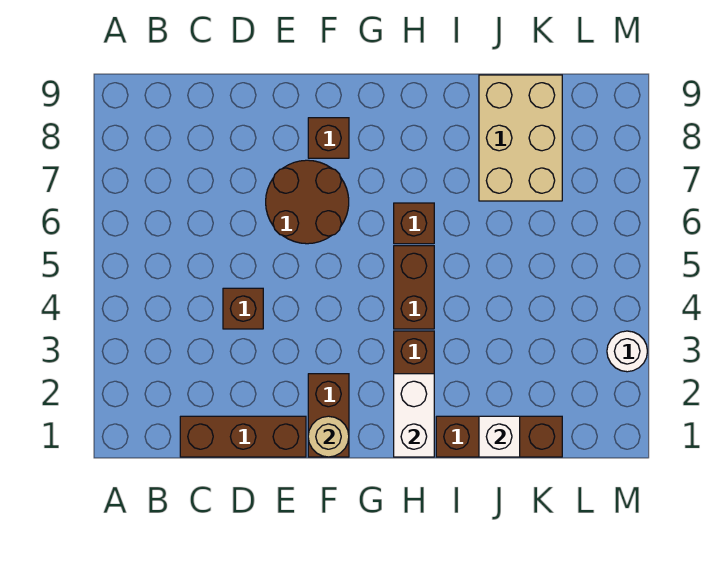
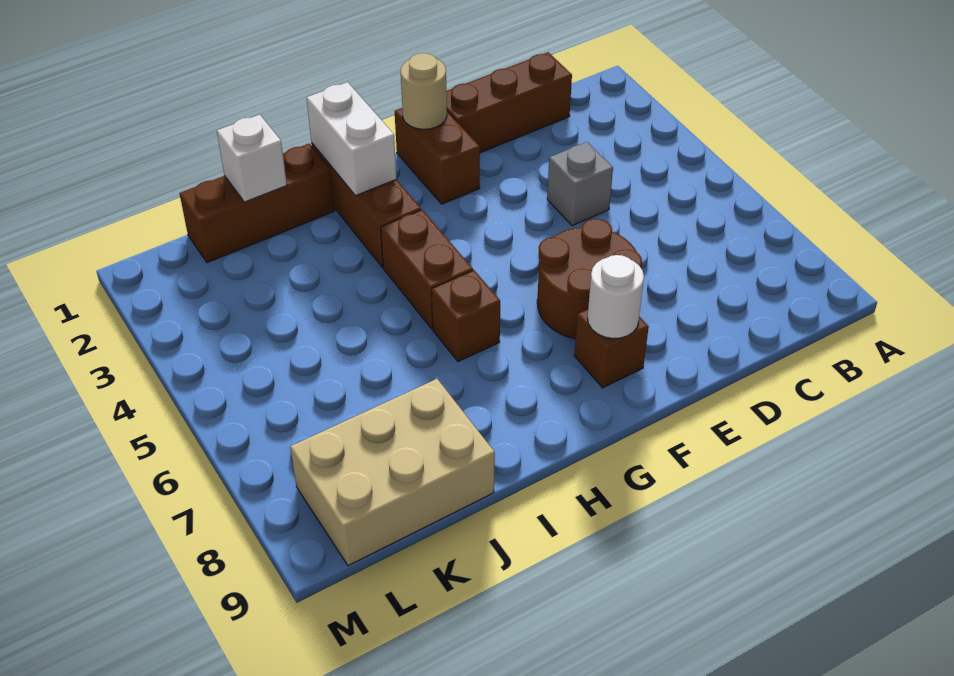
brown brick D4 level 1 -> grey brick D4 level 1
tan brick J7:K9 level 1 -> tan brick J8:L9 level 1
white round brick M3 level 1 -> white round brick F8 level 2

